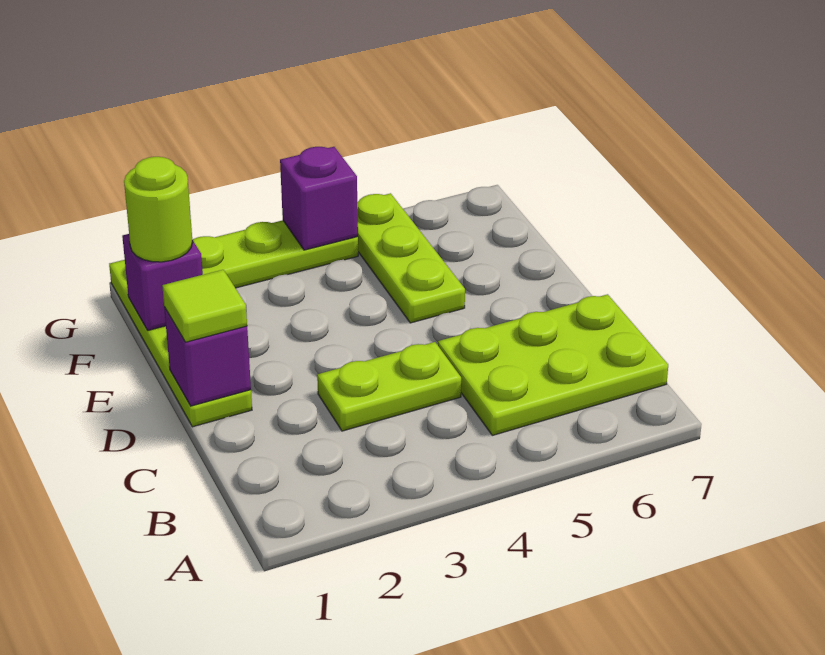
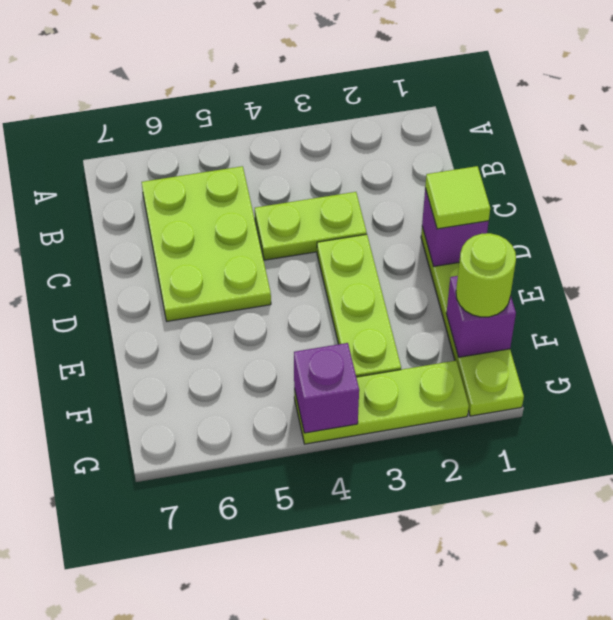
lime plate B5:C7 level 1 -> lime plate B5:D6 level 1
lime plate E5:G5 level 1 -> lime plate D3:F3 level 1

